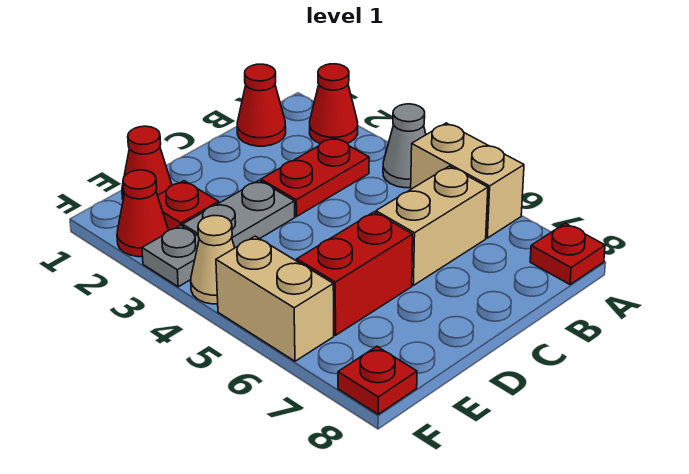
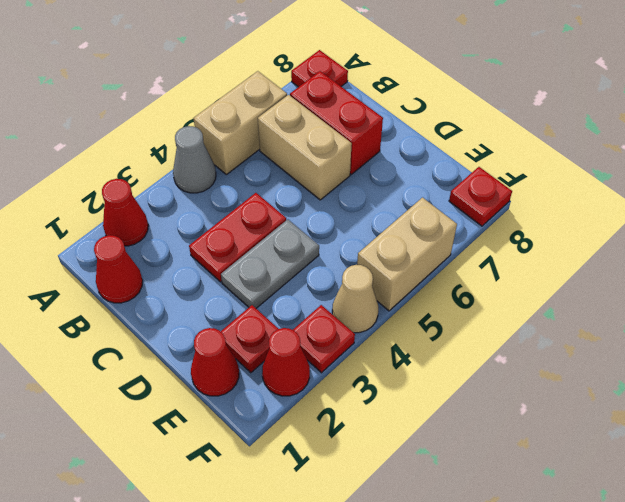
red plate B3:C3 level 1 -> red plate C3:C4 level 1
grey plate D3:E3 level 1 -> grey plate D3:D4 level 1
red brick D6:E6 level 1 -> red brick B7:C7 level 1
grey plate F3 level 1 -> red plate F3 level 1

